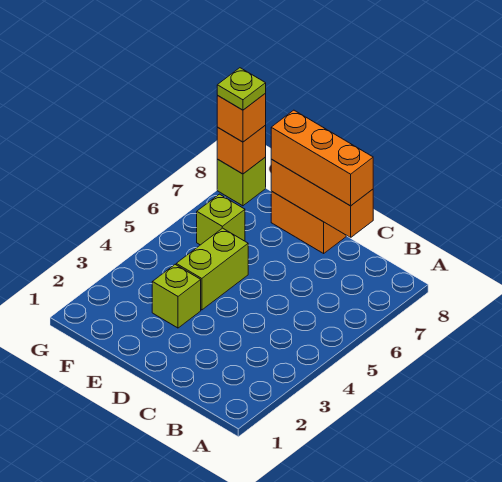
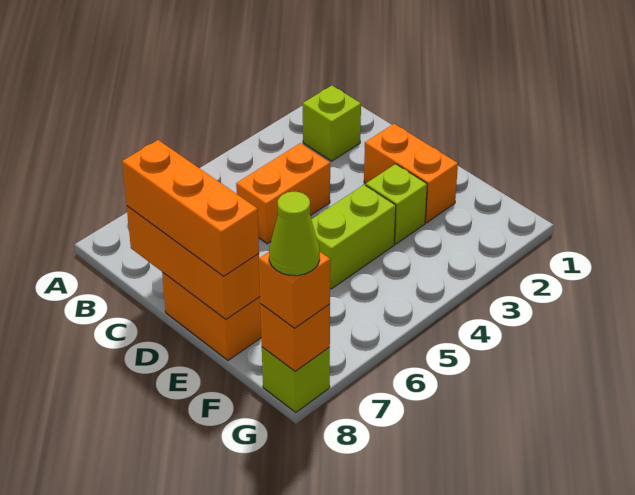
none -> orange brick C4:C5 level 1
none -> orange brick D2:E2 level 1
lime brick F6 level 1 -> lime brick B2 level 1
lime plate G8 level 4 -> lime cone G8 level 4

